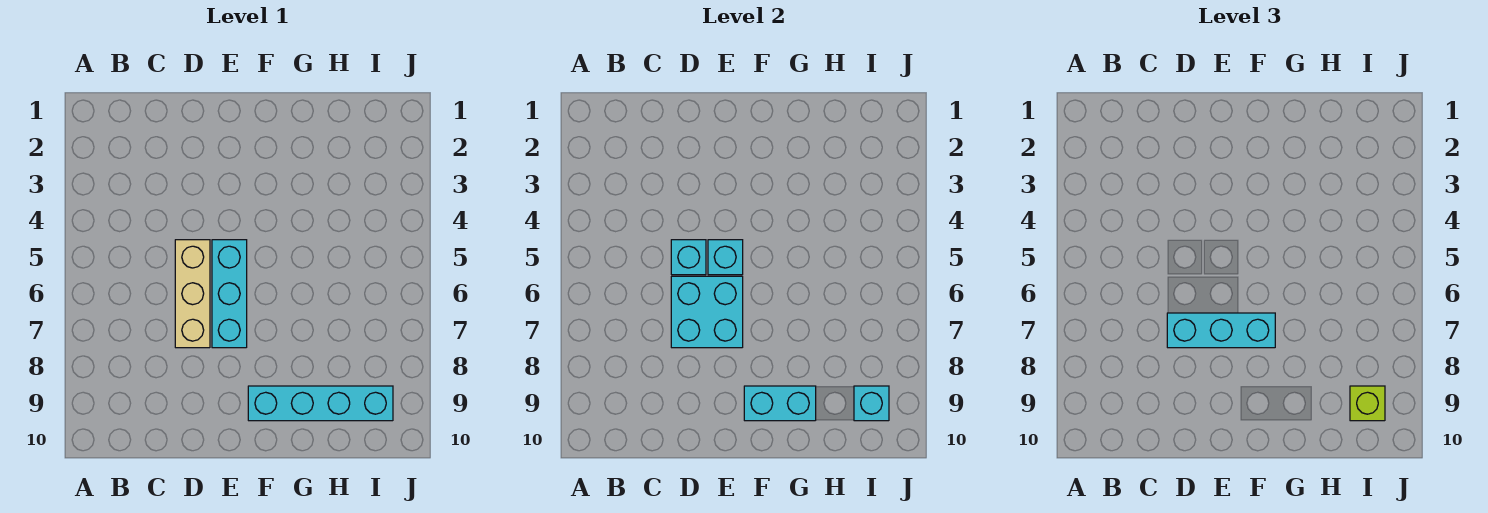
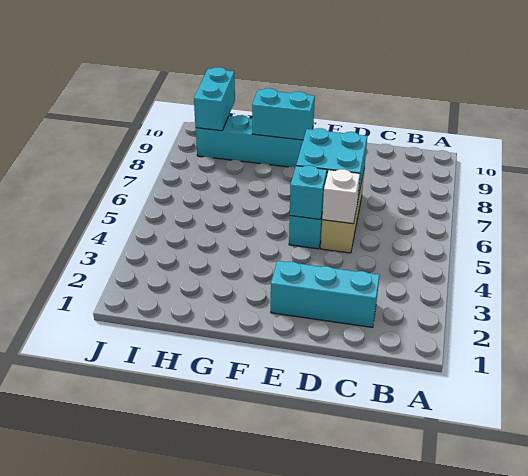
cyan brick D5 level 2 -> white brick D5 level 2
cyan brick D7:F7 level 3 -> cyan brick C2:E2 level 1
cyan brick I9 level 2 -> cyan brick I9:I10 level 2
lime brick I9 level 3 -> none

